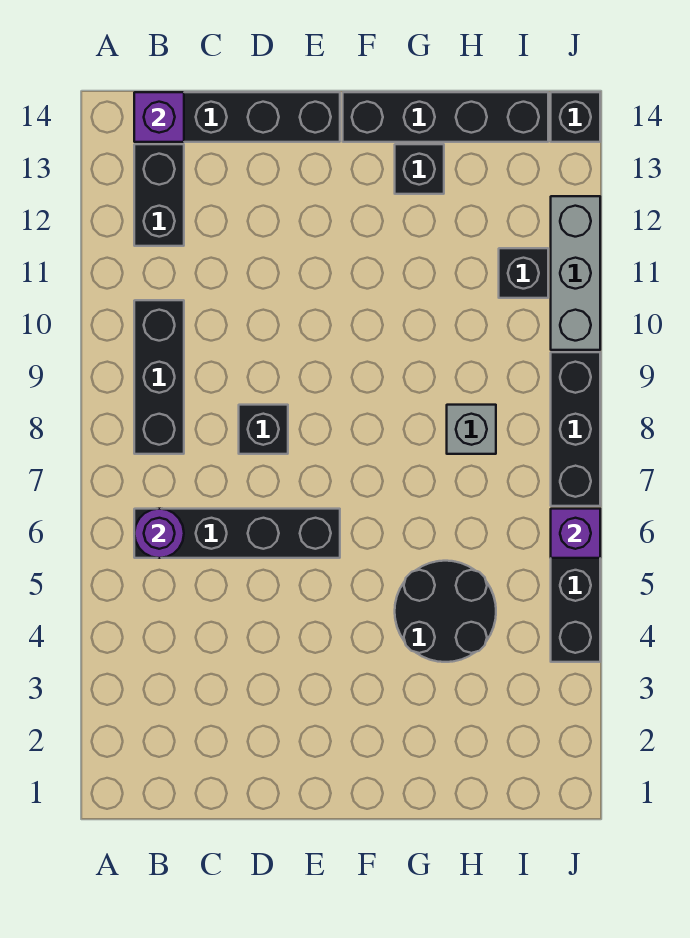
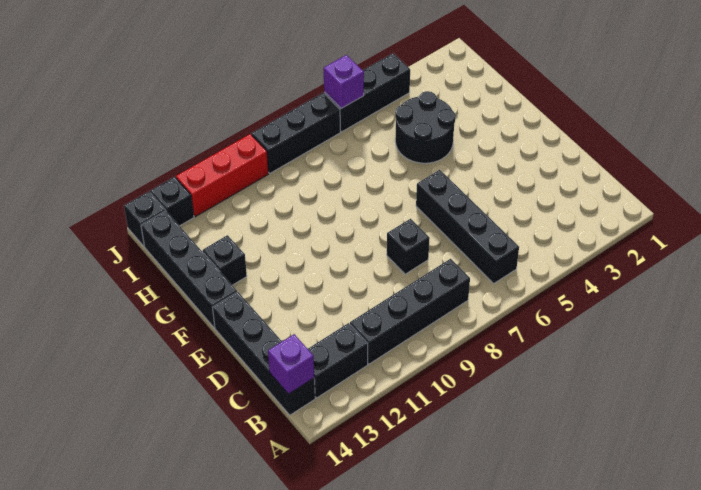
purple round brick B6 level 2 -> none
black brick B8:B10 level 1 -> black brick B8:B11 level 1
grey brick H8 level 1 -> none
black brick I11 level 1 -> black brick J13 level 1
grey brick J10:J12 level 1 -> red brick J10:J12 level 1

